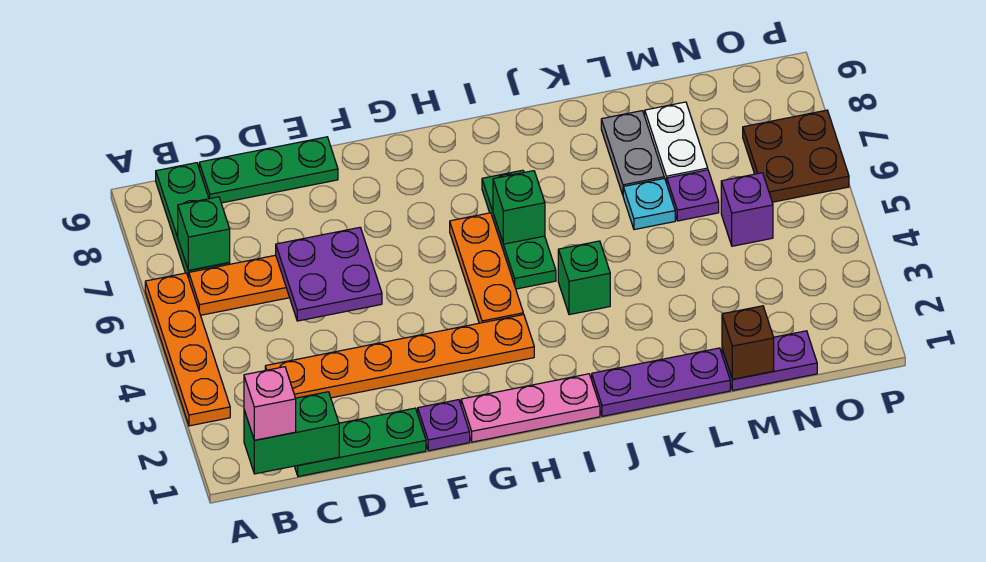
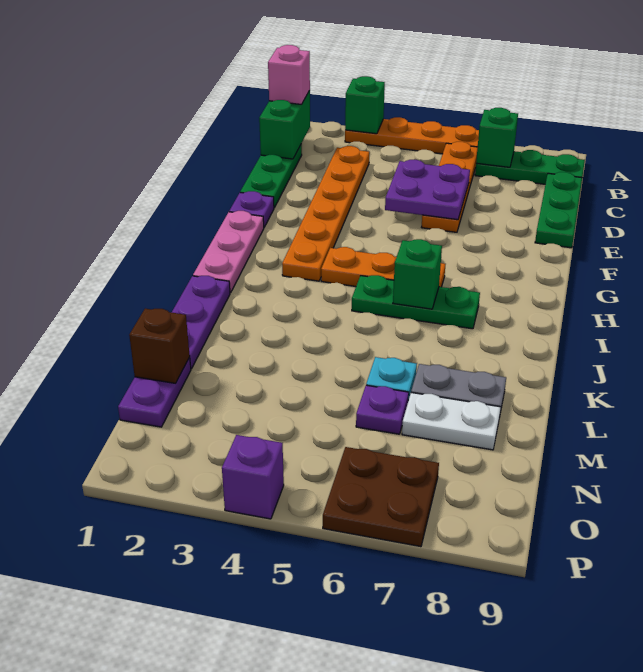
green brick J4 level 1 -> green brick A3 level 2
purple brick N5 level 1 -> purple brick P4 level 1

